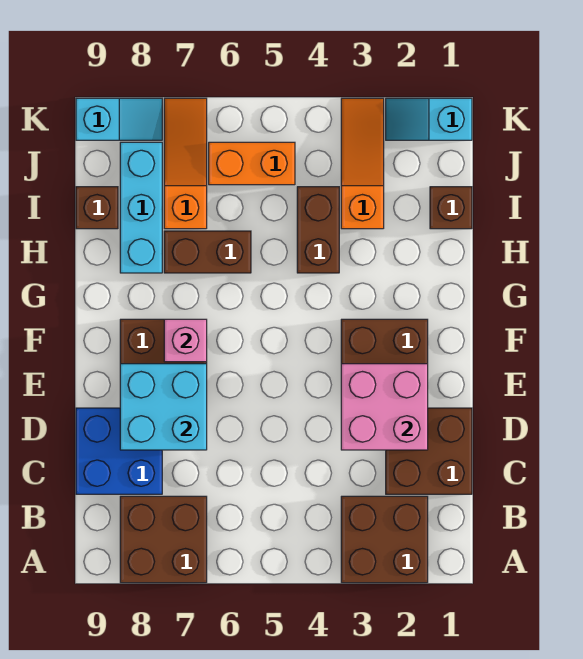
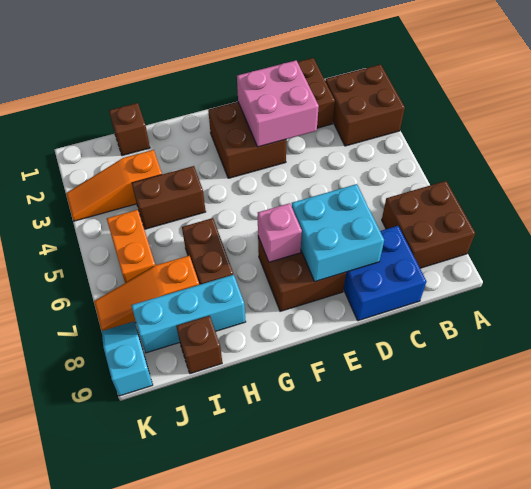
cyan slope K1:K2 level 1 top 1 -> none

